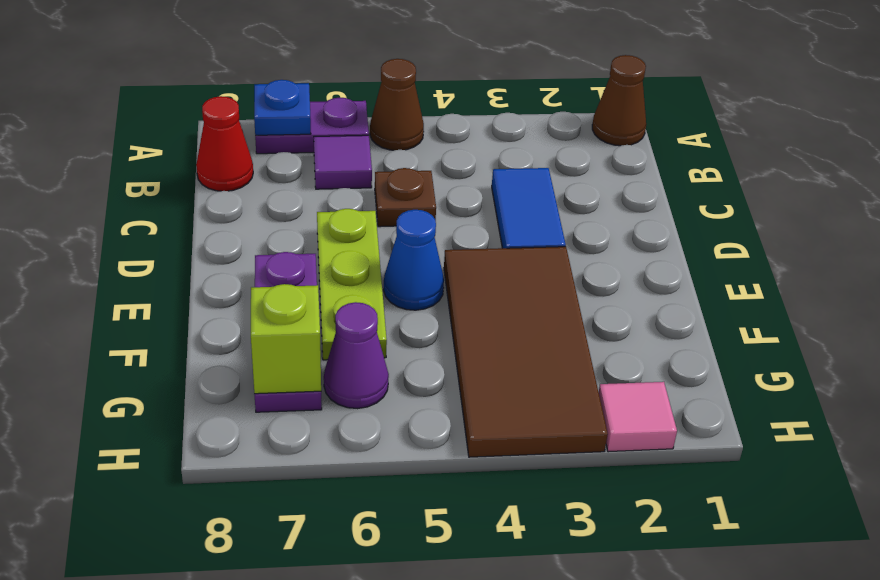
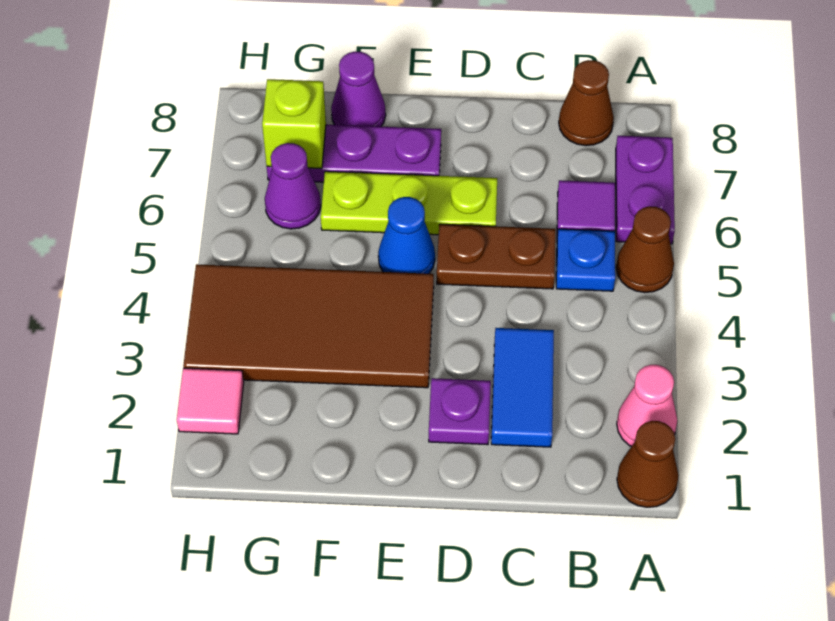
none -> pink cone A2 level 1
blue plate A7 level 2 -> blue plate B5 level 1
red cone B8 level 1 -> brown cone B8 level 1
blue tile C3:D3 level 1 -> blue tile C2:C3 level 1
brown plate C5 level 1 -> brown plate C5:D5 level 1
none -> purple plate D2 level 1
none -> purple cone F8 level 1

